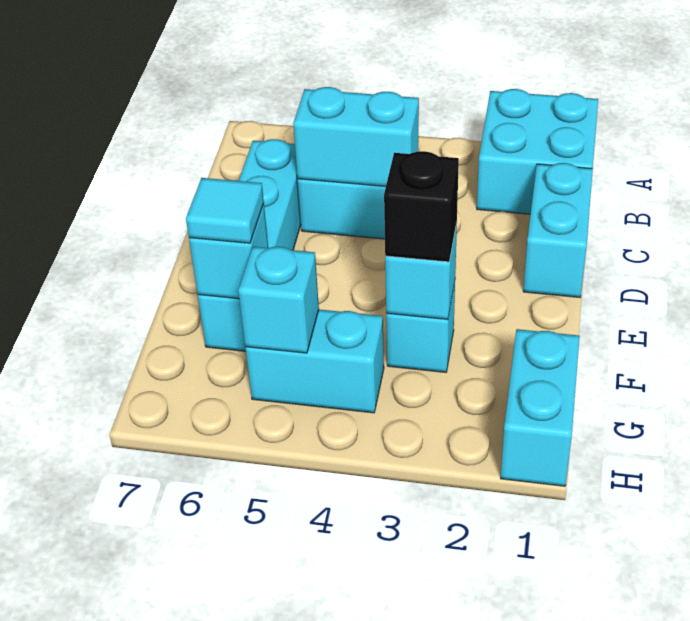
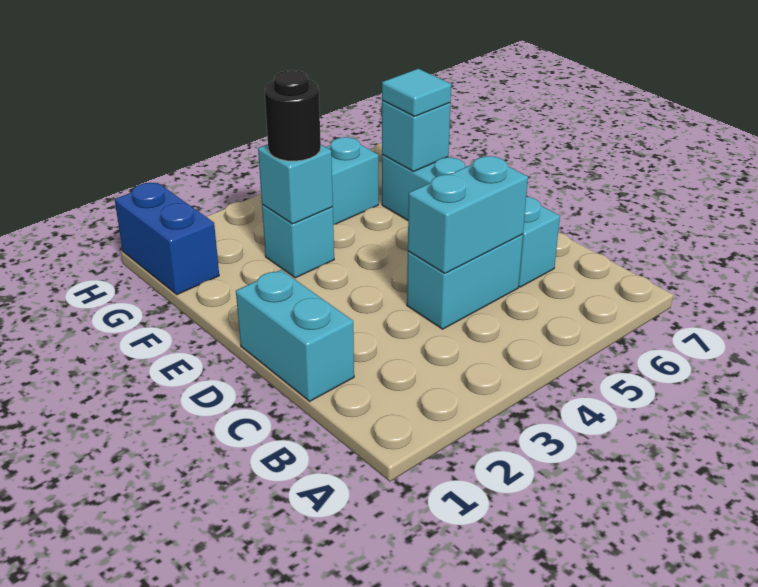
cyan brick A1:B2 level 1 -> none
black brick F3 level 3 -> black round brick F3 level 3
cyan brick G1:H1 level 1 -> blue brick G1:H1 level 1
cyan brick G5 level 2 -> none

